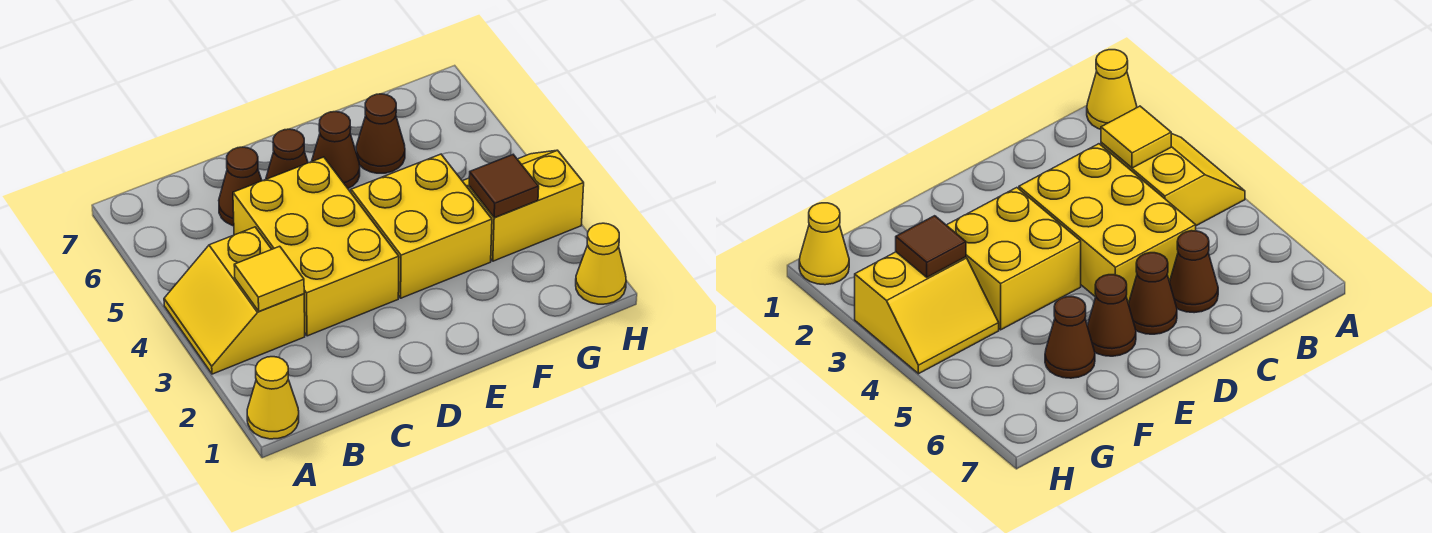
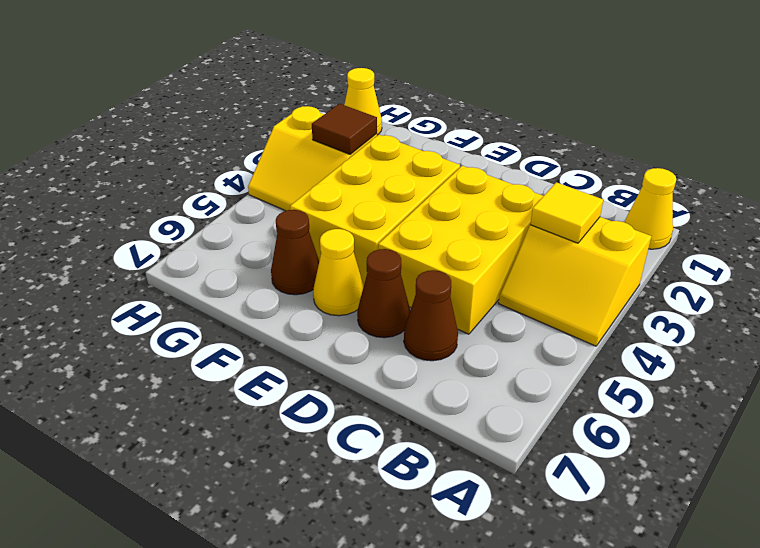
yellow slope A3:B4 level 1 top B -> yellow slope A3:B4 level 1 top 3
yellow brick E3:F4 level 1 -> yellow brick E3:F5 level 1
brown cone E6 level 1 -> yellow cone E6 level 1

